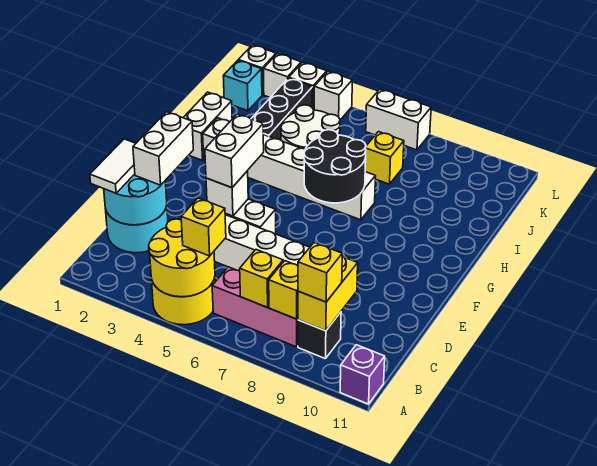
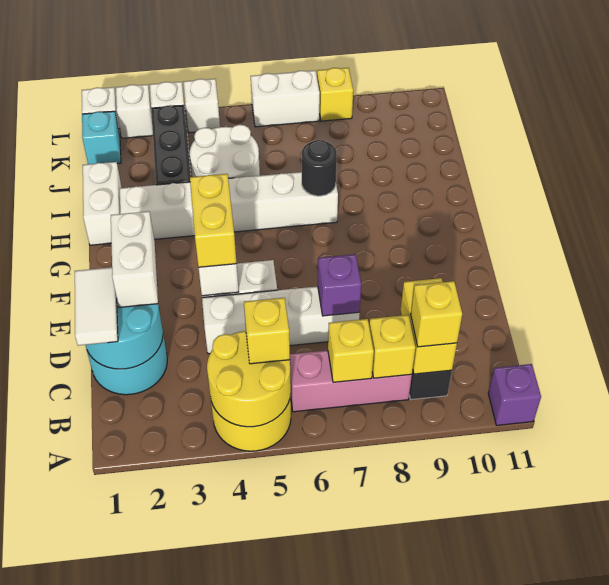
none -> purple brick D7 level 2
white brick E4:F4 level 3 -> yellow brick E4:F4 level 3
black round brick G6:H7 level 2 -> black round brick H7 level 2
yellow brick J7 level 1 -> yellow brick L8 level 1

